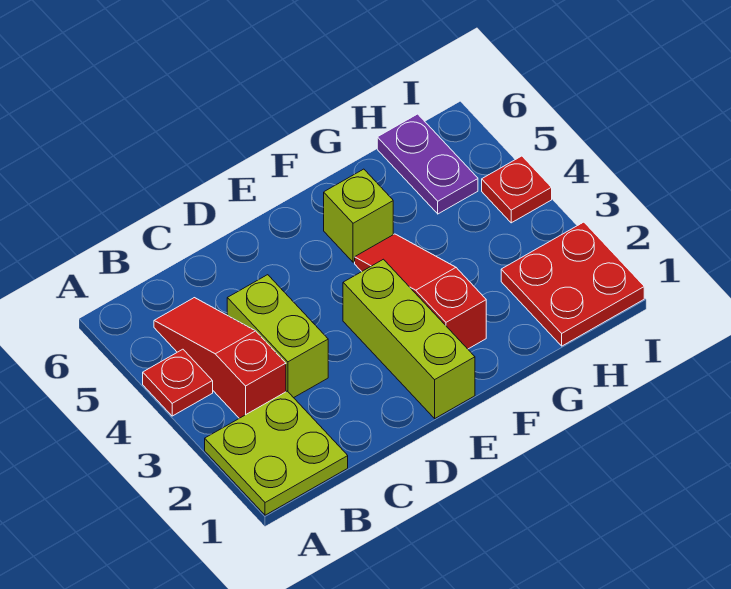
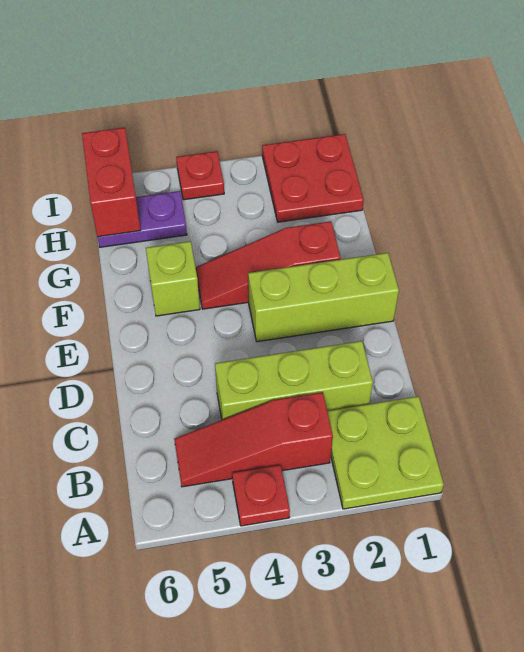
lime brick C3:C4 level 1 -> lime brick C2:C4 level 1
none -> red brick H6:I6 level 2

